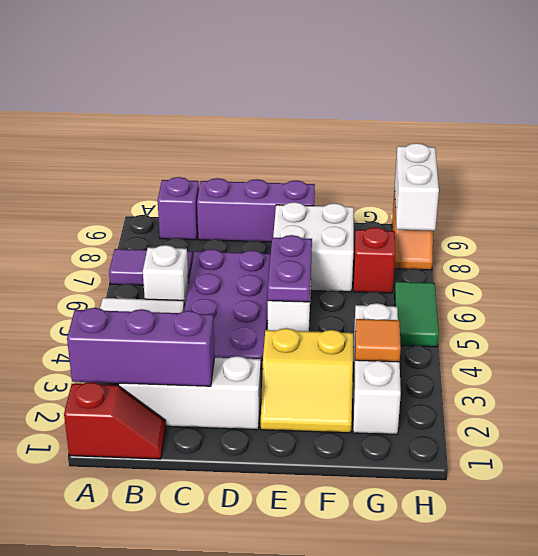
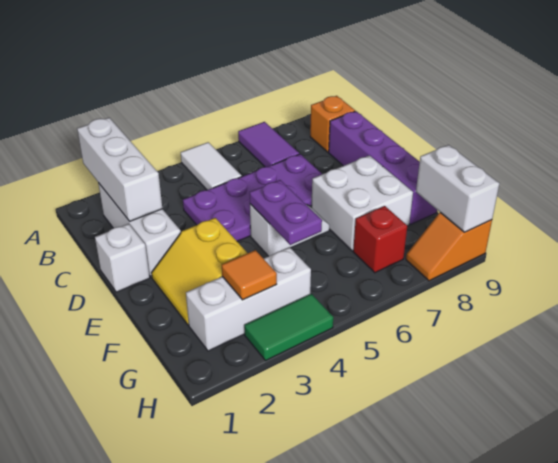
red slope A1:B1 level 1 top A -> none
purple brick A2:C2 level 2 -> white brick A2:C2 level 2
white brick B6 level 1 -> white brick D1 level 1
purple brick B9 level 1 -> orange brick B9 level 1
purple brick C9:E9 level 1 -> purple brick C9:F9 level 1
purple plate E5:E6 level 2 -> purple plate E5:F5 level 2
green tile H5:H6 level 1 -> green tile H3:H4 level 1
white brick H8:H9 level 2 -> white brick G9:H9 level 2

